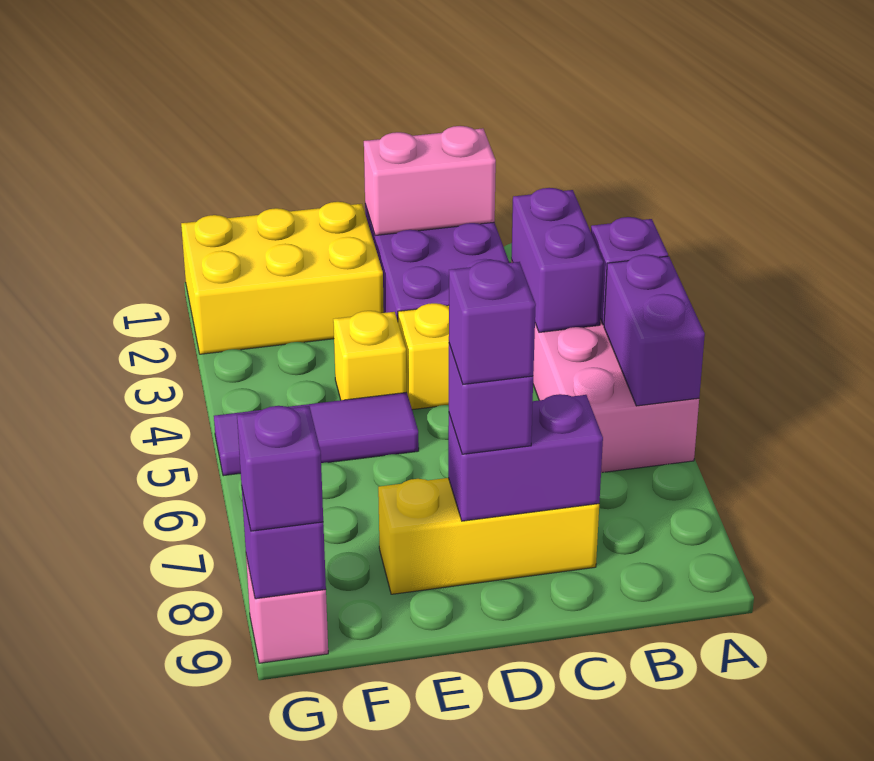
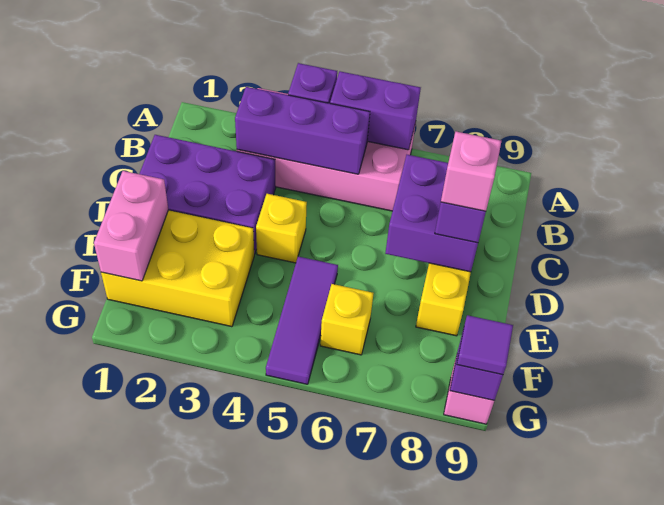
purple brick B3:B4 level 2 -> purple brick B3:B5 level 2
pink brick C1:D1 level 2 -> pink brick E1:F1 level 2
purple brick C8:D8 level 2 -> purple brick C7:D8 level 2
purple brick D8 level 4 -> pink brick D8 level 4
yellow brick E1:G2 level 1 -> yellow brick E1:F3 level 1
yellow brick E4 level 1 -> yellow brick F6 level 1
purple brick G9 level 3 -> purple tile G9 level 3

